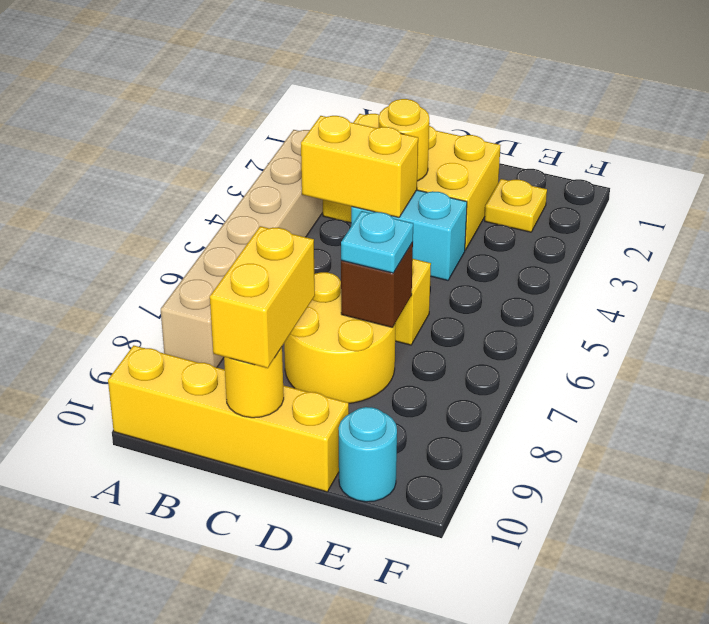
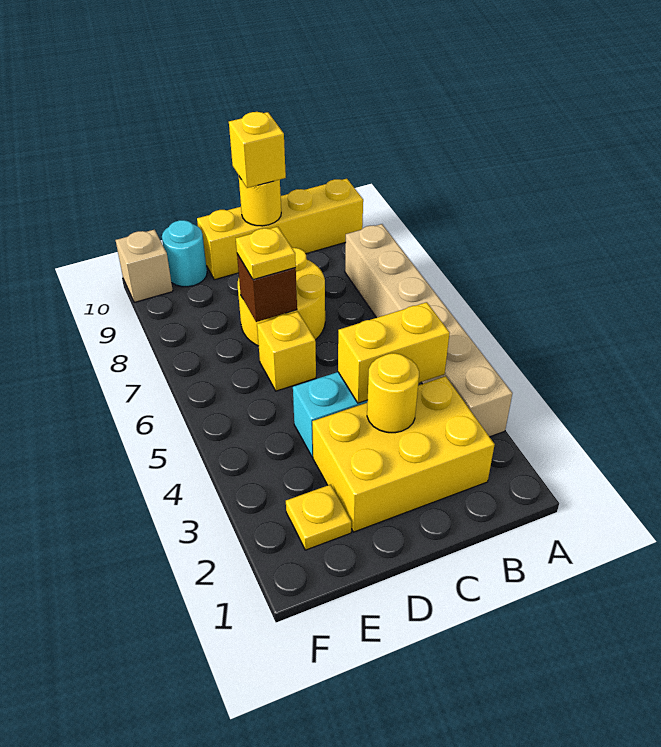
yellow brick C9:C10 level 3 -> yellow brick C10 level 3
cyan plate D7 level 3 -> yellow plate D7 level 3
none -> tan brick F10 level 1

